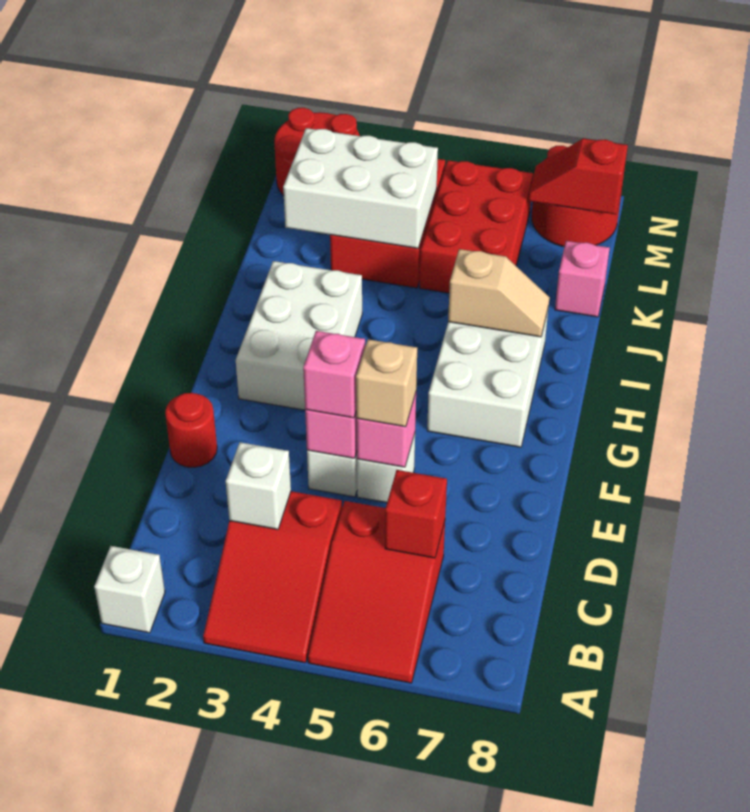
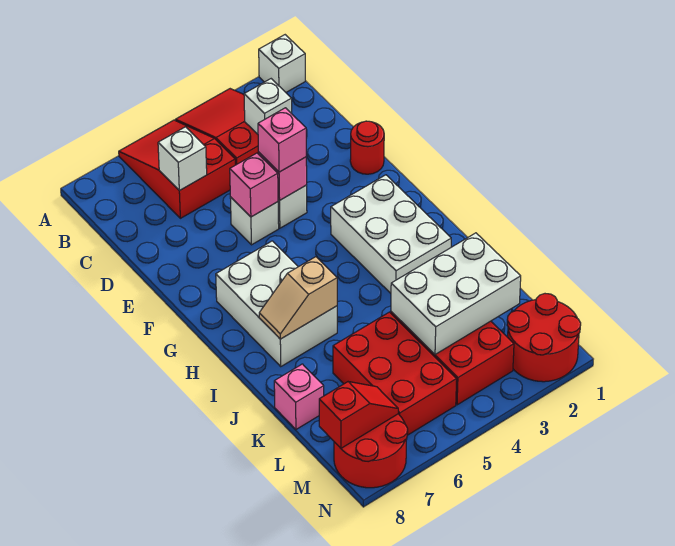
red brick C6 level 2 -> white brick C6 level 2
tan brick E5 level 3 -> none

